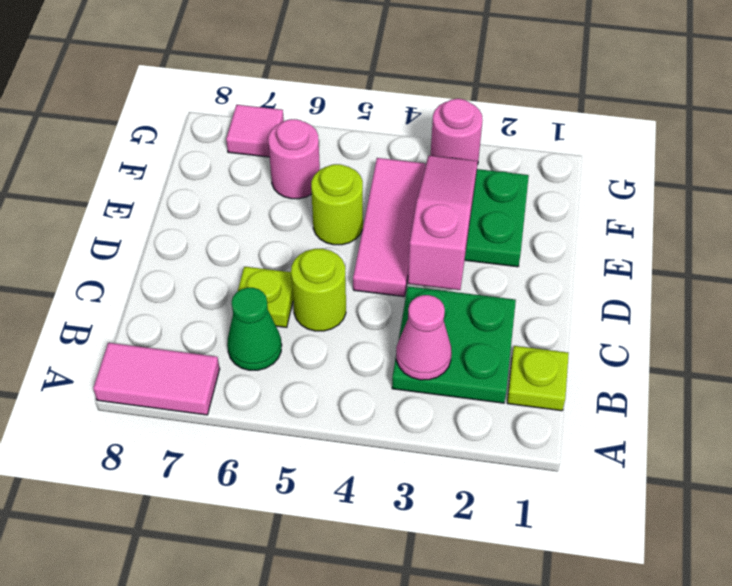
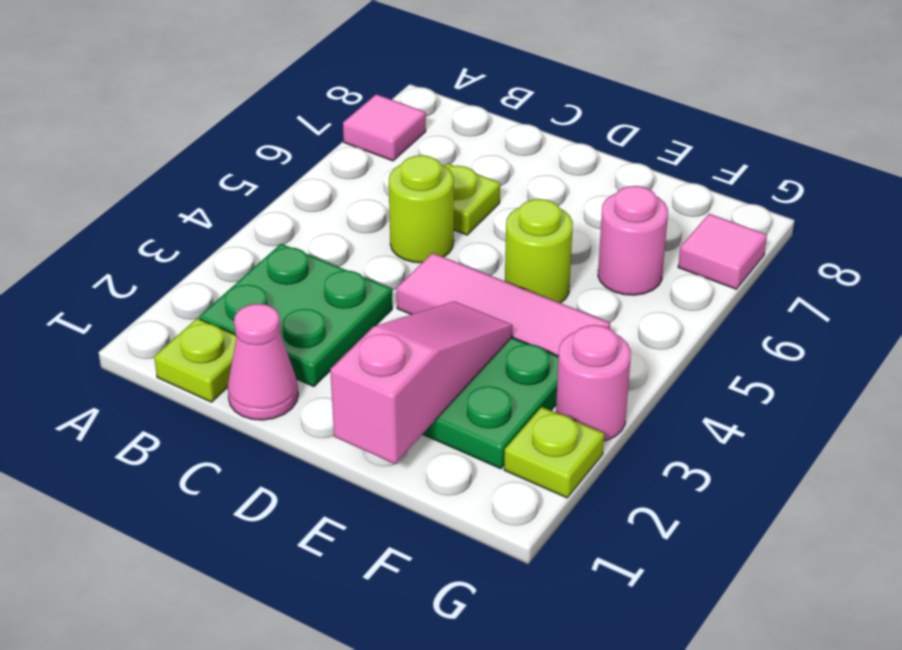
pink tile A7:A8 level 1 -> pink tile A7 level 1
pink cone B3 level 2 -> pink cone C1 level 1
green cone B6 level 1 -> none
pink slope D3:F3 level 2 top D -> pink slope E1:E3 level 2 top 1
none -> lime plate G2 level 1

